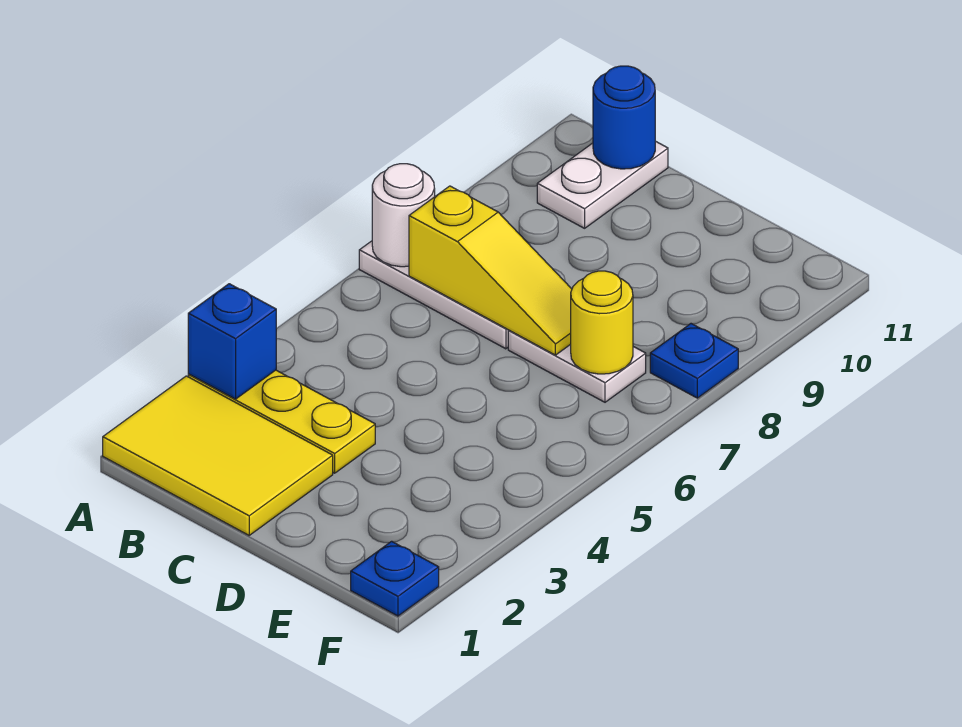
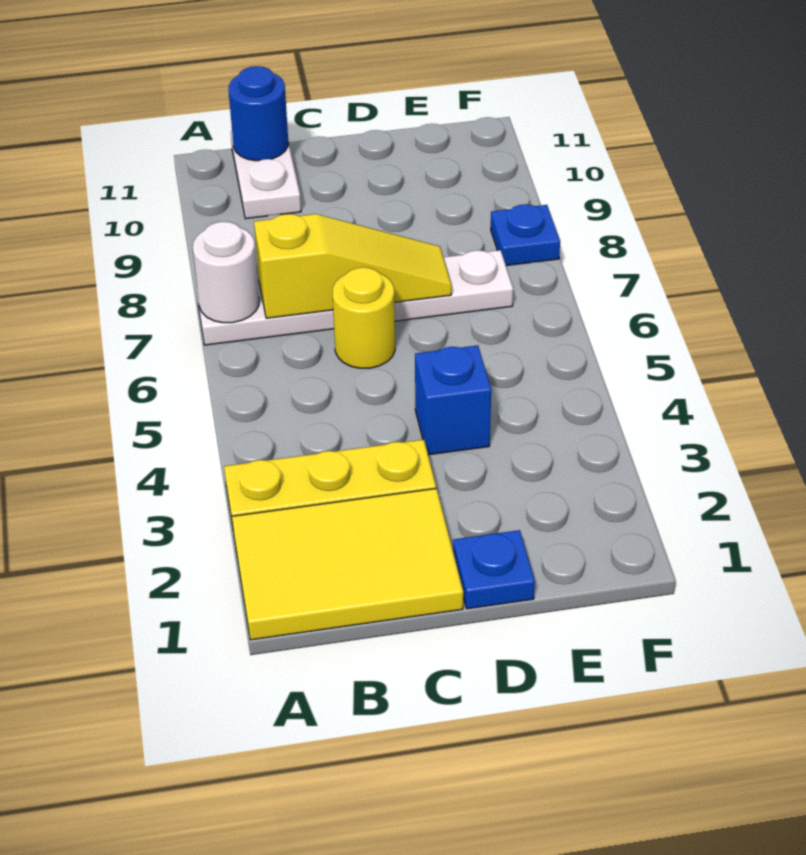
blue brick A3 level 2 -> blue brick D4 level 1
yellow round brick E7 level 2 -> yellow round brick C6 level 1
blue plate F1 level 1 -> blue plate D1 level 1

